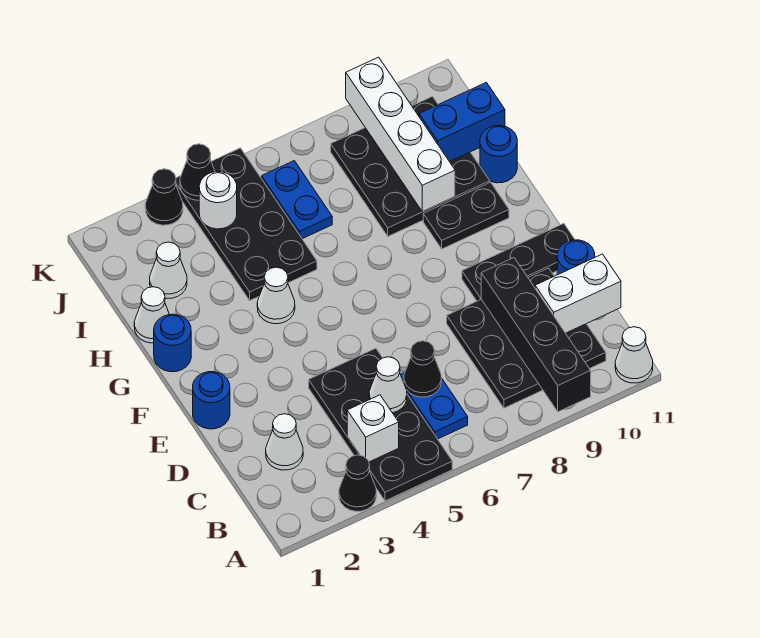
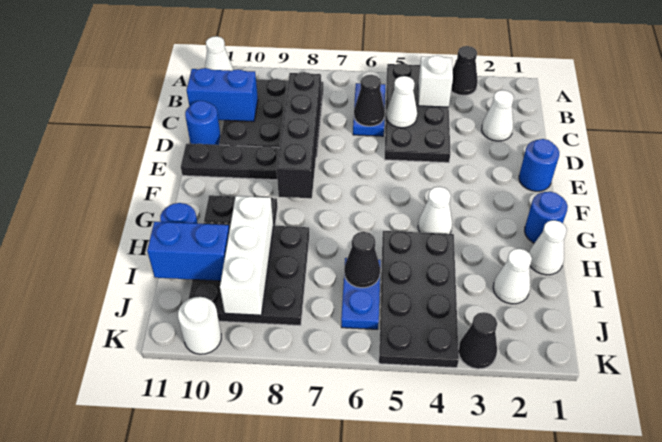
black brick A9:D9 level 2 -> black brick C8:F8 level 2
white brick C10:C11 level 2 -> blue brick C10:C11 level 2
white brick H9:K9 level 2 -> white brick H9:J9 level 2
white round brick J4 level 2 -> white round brick K10 level 1
black cone K4 level 2 -> black cone I6 level 2

